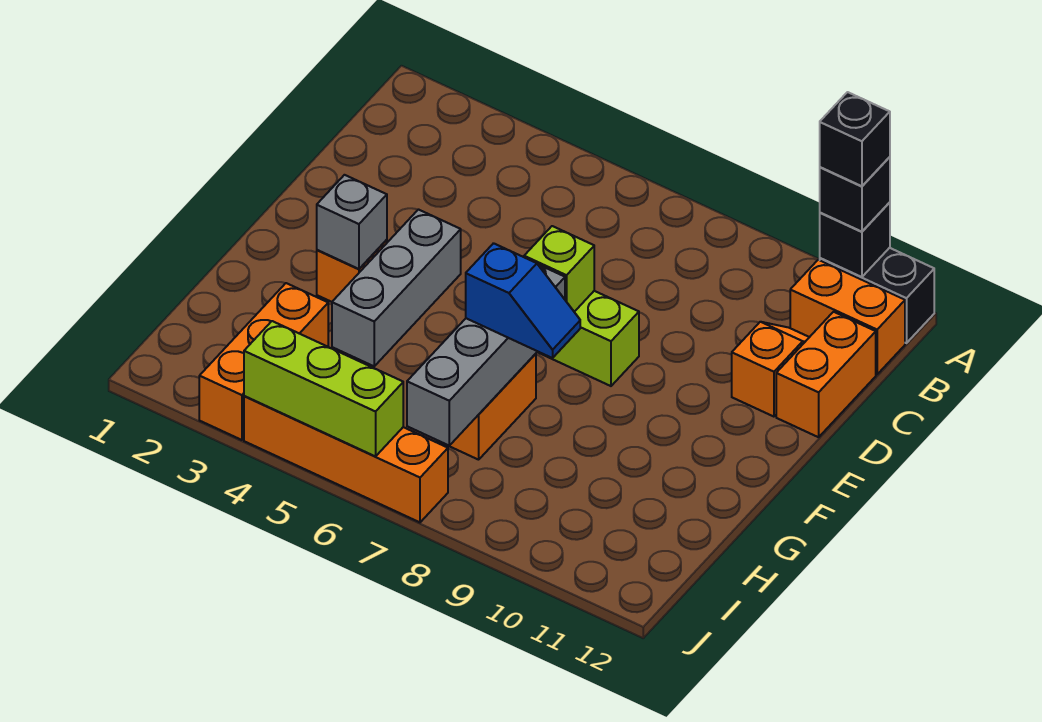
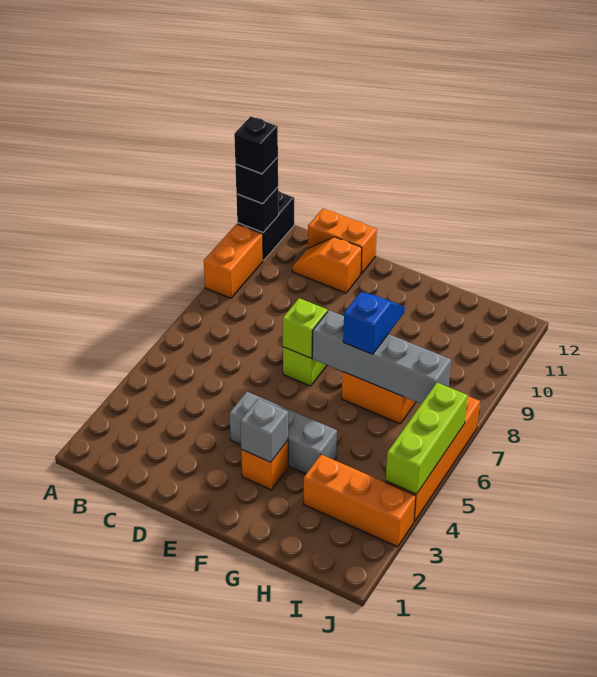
orange brick B11:B12 level 1 -> orange brick A9:A10 level 1

